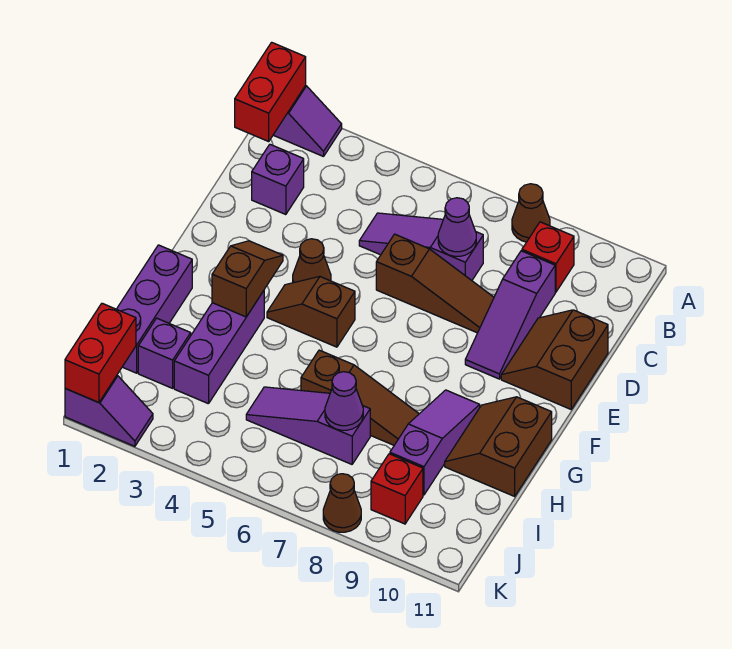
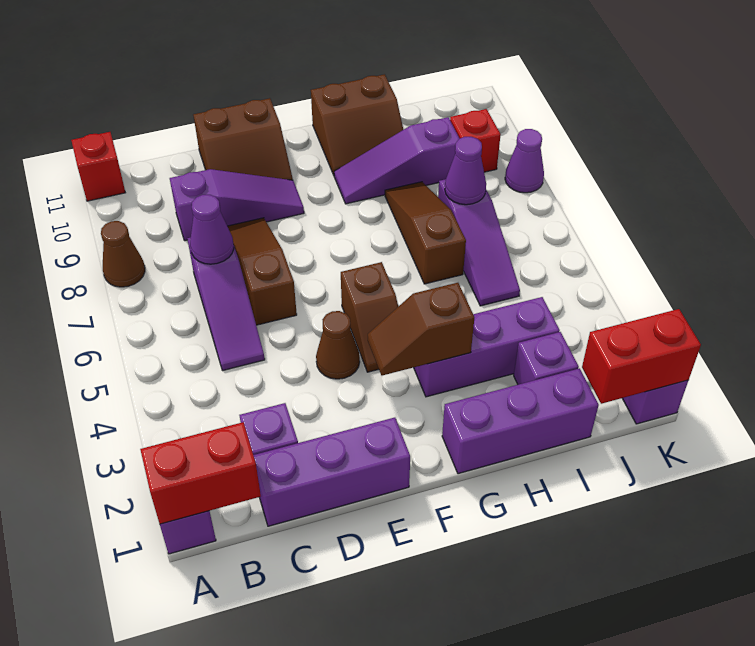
red brick B9 level 1 -> red brick A11 level 1
none -> purple brick C1:E1 level 1
brown cone K8 level 1 -> purple cone K8 level 1

